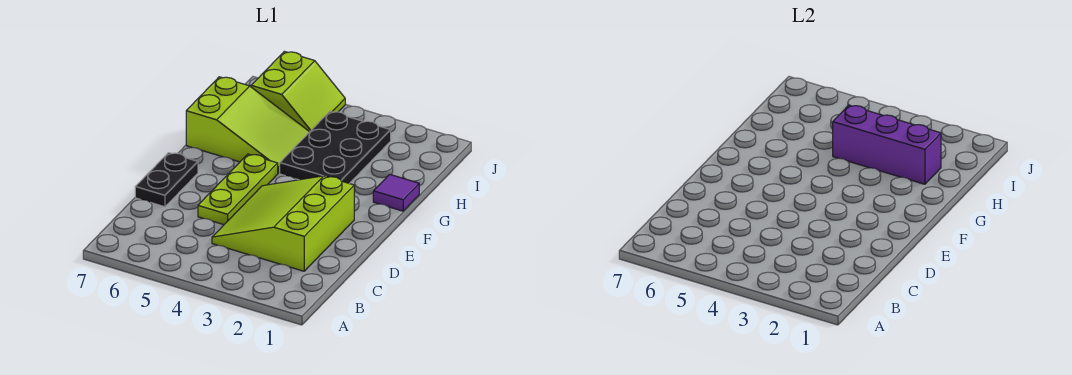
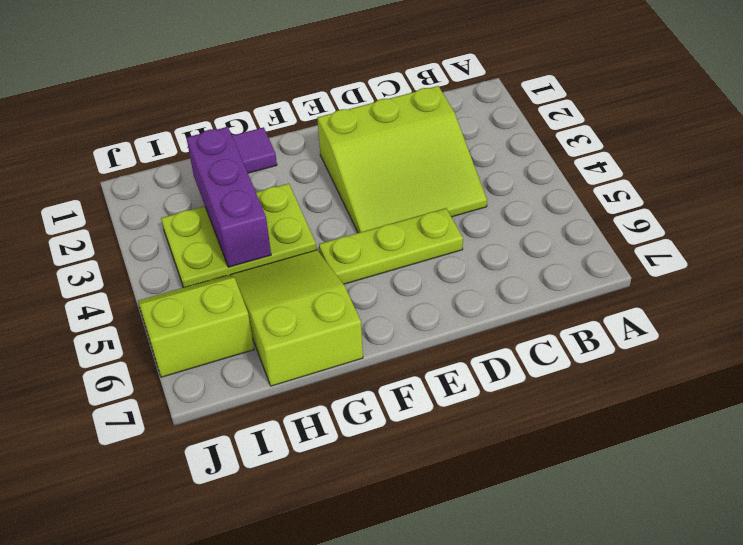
black plate D7:E7 level 1 -> none
black plate G3:I4 level 1 -> lime plate G3:I4 level 1

